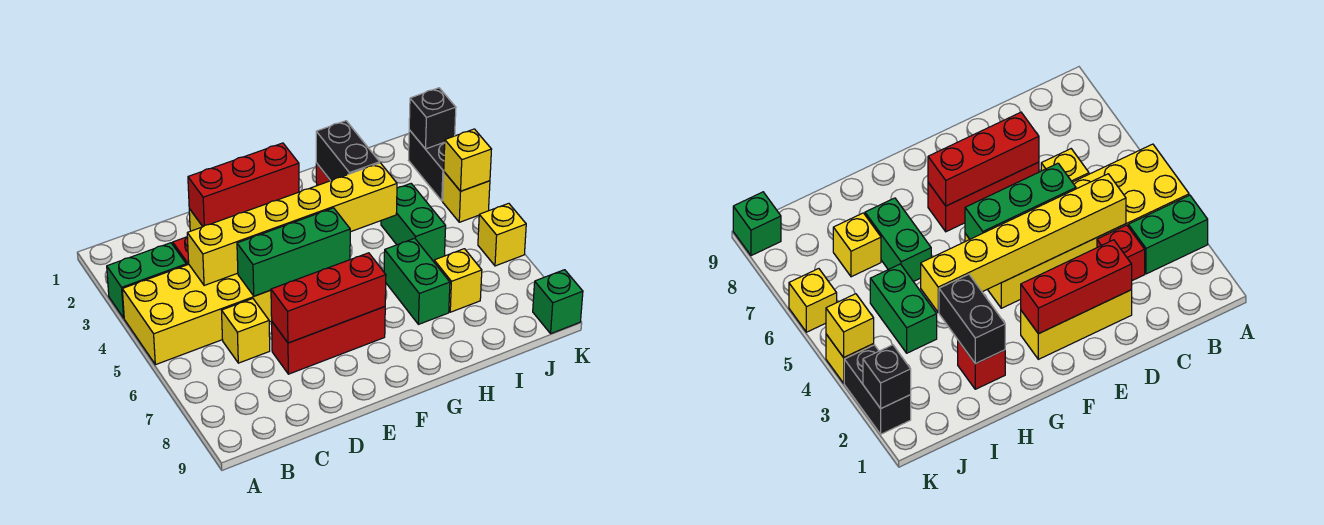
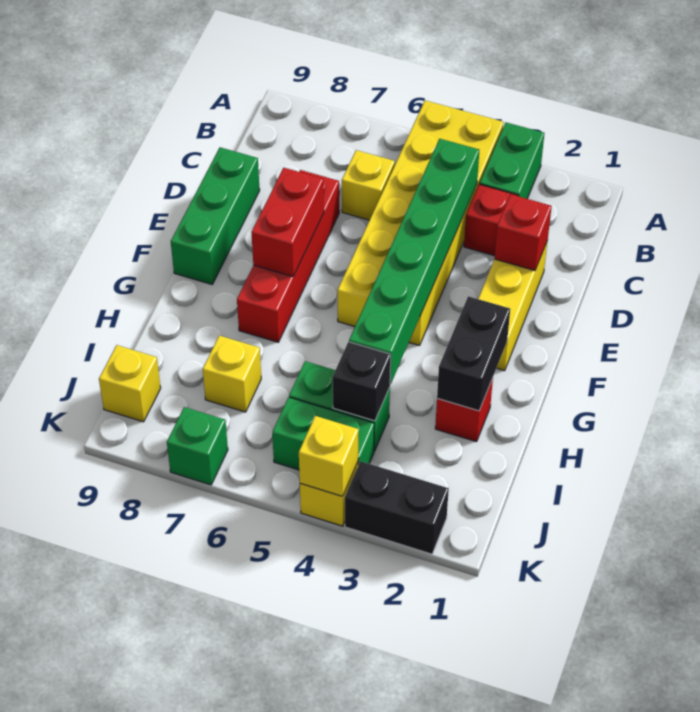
yellow brick C4:H4 level 2 -> green brick C4:H4 level 2
red brick D2:F2 level 2 -> red brick D2 level 2
green brick D5:F5 level 2 -> green brick D9:F9 level 1
red brick D7:F7 level 1 -> red brick D7:G7 level 1
red brick D7:F7 level 2 -> red brick E7:F7 level 2
black brick H2:H3 level 2 -> black brick G2:H2 level 2
green brick H6:H7 level 1 -> green brick J4:J5 level 1
black brick K2 level 2 -> black brick I4 level 2
yellow brick K6 level 1 -> yellow brick J9 level 1
green brick K9 level 1 -> green brick K7 level 1

